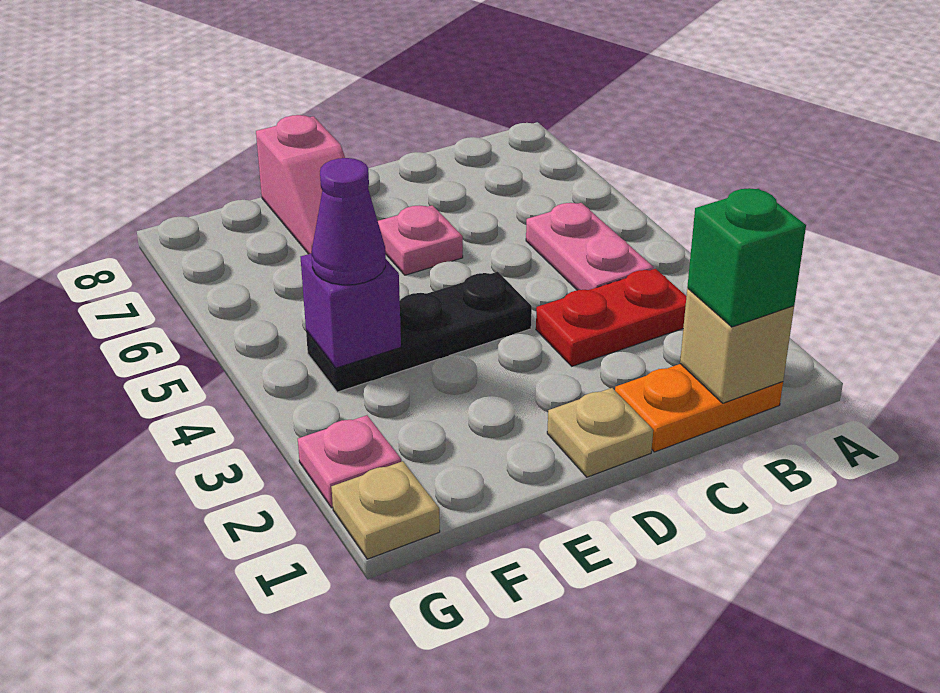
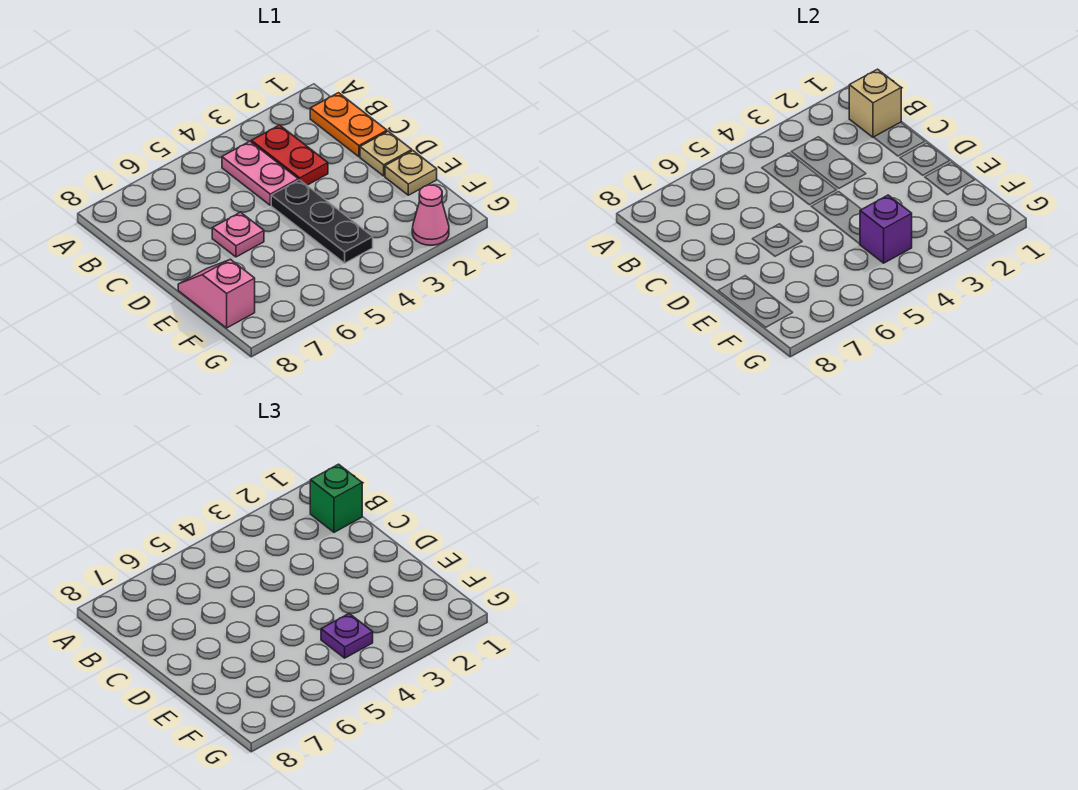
pink plate B4:B5 level 1 -> pink plate B4:C4 level 1
pink slope E7:E8 level 1 top 8 -> pink slope E8:F8 level 1 top F
purple cone F4 level 3 -> purple plate F4 level 3
tan plate G1 level 1 -> tan plate E1 level 1
pink plate G2 level 1 -> pink cone G2 level 1

